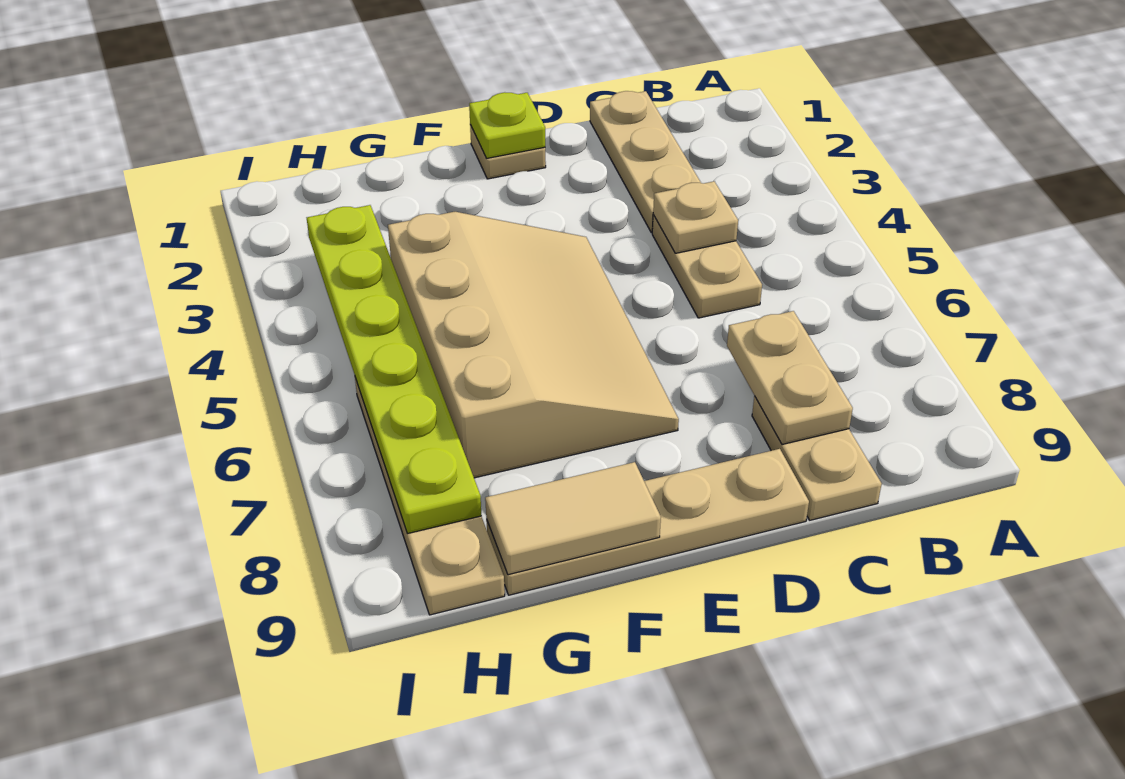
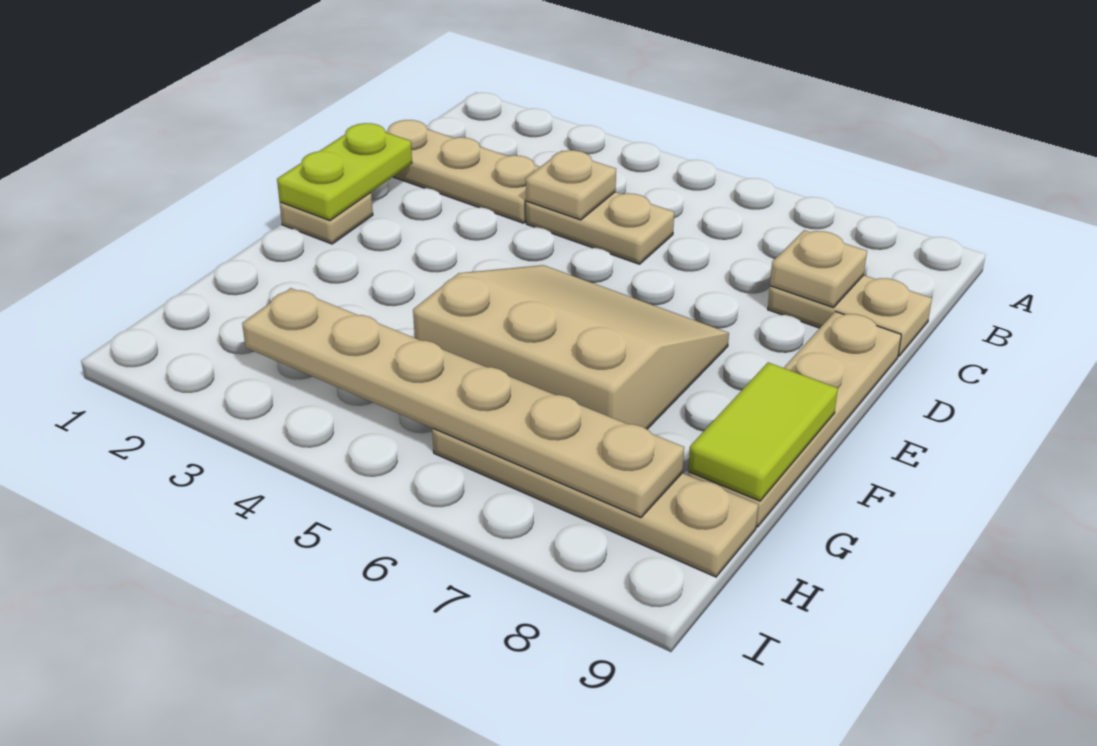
tan plate C7:C8 level 2 -> tan plate C8 level 2
lime plate E1 level 2 -> lime plate D1:E1 level 2
tan slope E4:G7 level 1 top G -> tan slope E5:G7 level 1 top G
tan tile F9:G9 level 2 -> lime tile F9:G9 level 2
lime plate H3:H8 level 2 -> tan plate H3:H8 level 2

